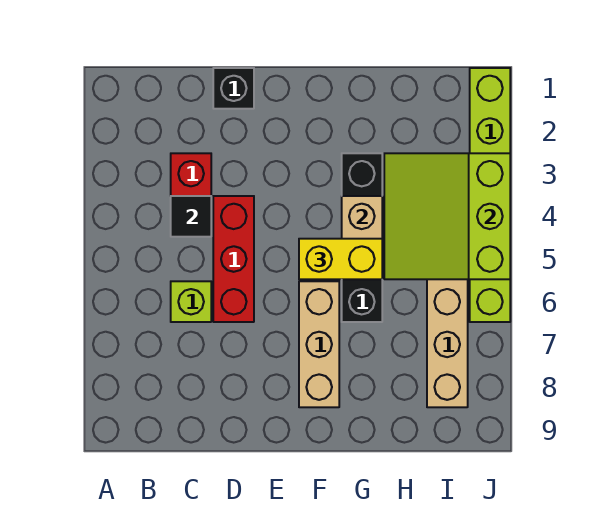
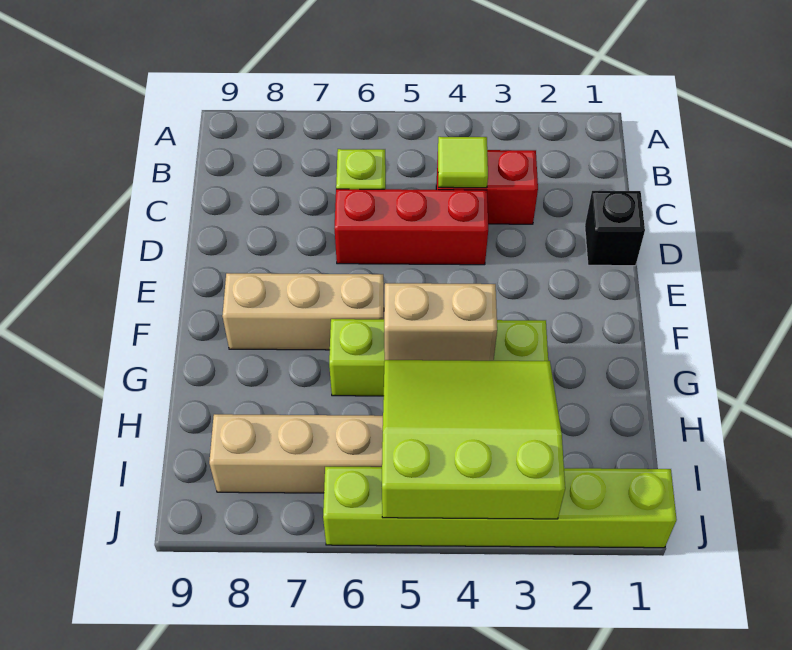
black tile C4 level 2 -> lime tile C4 level 2
yellow brick F5:G5 level 3 -> none
black brick G3:G6 level 1 -> lime brick G3:G6 level 1

